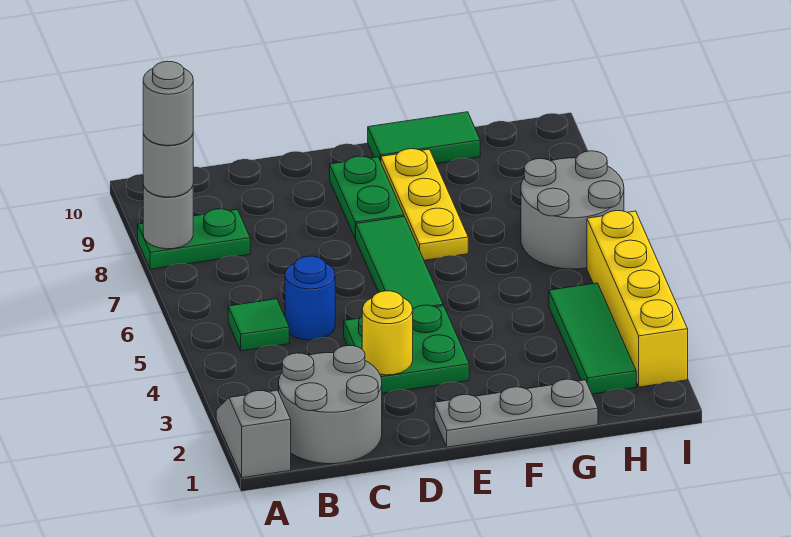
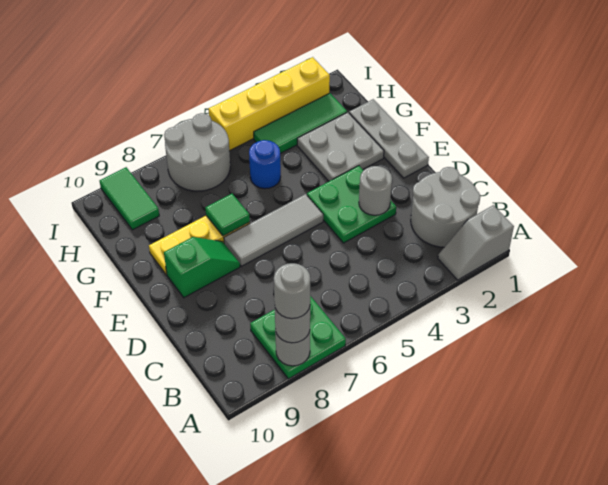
green plate A8:B8 level 1 -> green plate A7:B8 level 1
green tile B5 level 1 -> green tile F7 level 2
blue round brick C5 level 1 -> blue round brick G5 level 1
yellow round brick D3 level 2 -> grey round brick D3 level 2
green tile E5:E7 level 1 -> grey tile E5:E7 level 1
green plate E8:E9 level 1 -> green slope E8:E9 level 1 top 9
none -> grey plate F2:G3 level 1
green tile F10:G10 level 1 -> green tile H9:I9 level 1

